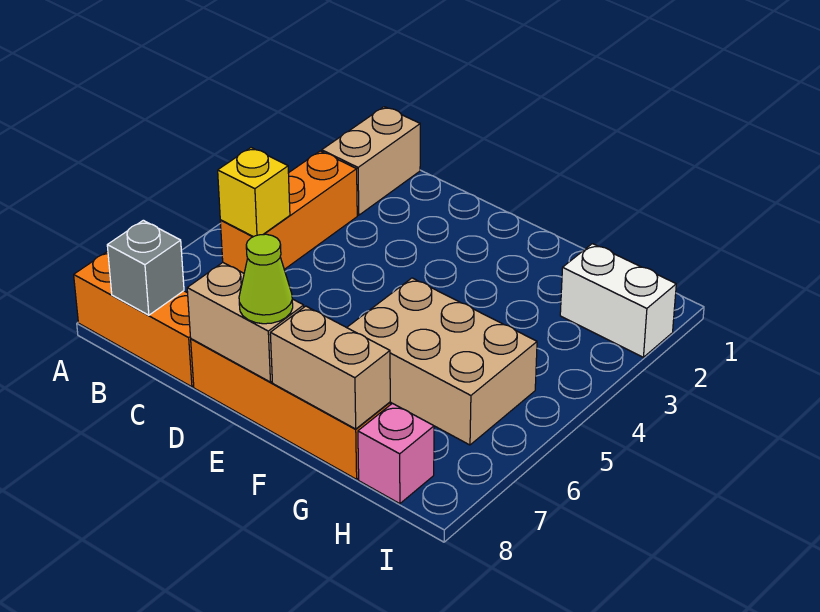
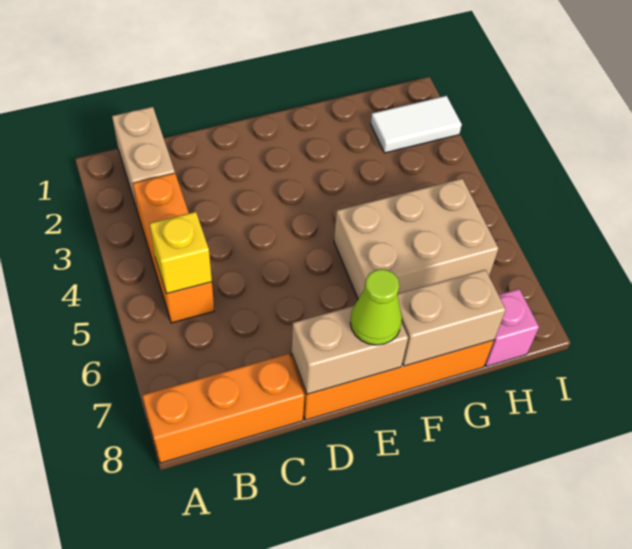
grey brick B8 level 2 -> none
white brick H2:I2 level 1 -> white tile H2:I2 level 1

